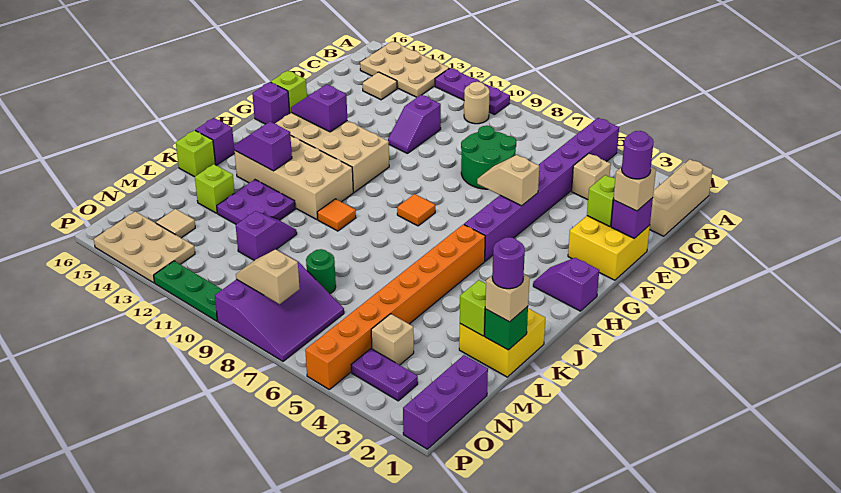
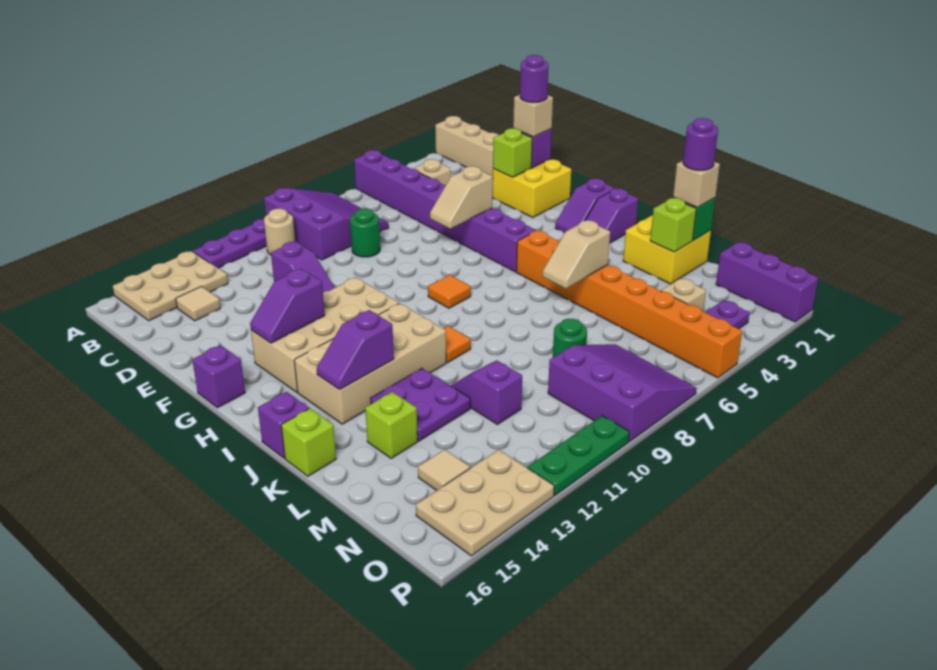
none -> purple slope A7:C9 level 1 top 9
green round brick D7:E8 level 1 -> green round brick D8 level 1
lime brick F16 level 1 -> none
none -> purple slope I1:I2 level 1 top 1
tan slope O8:O9 level 2 top 8 -> tan slope K5:K6 level 2 top 5

